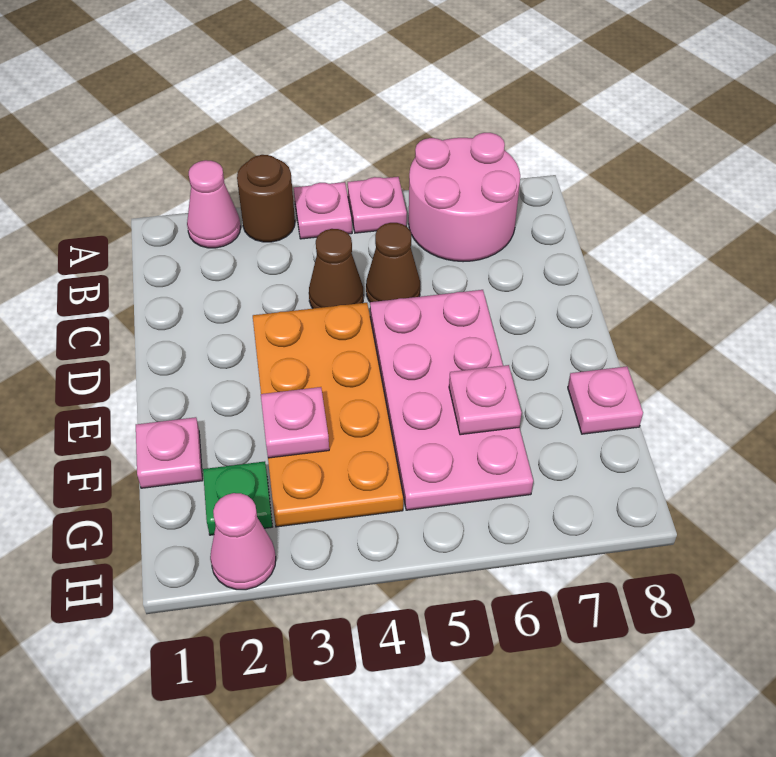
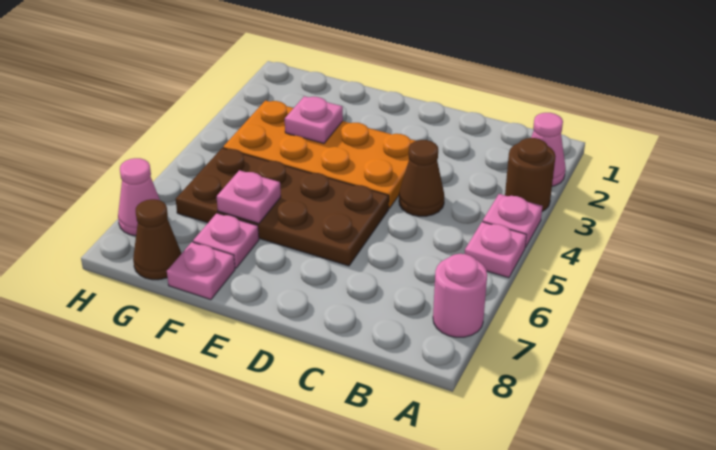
pink round brick A6:B7 level 1 -> pink round brick A7 level 1
brown cone C5 level 1 -> brown cone G8 level 1
pink plate D5:G6 level 1 -> brown plate D5:G6 level 1
pink plate F1 level 1 -> pink plate F7 level 1
green plate G2 level 1 -> none
pink cone H2 level 1 -> pink cone H7 level 1

